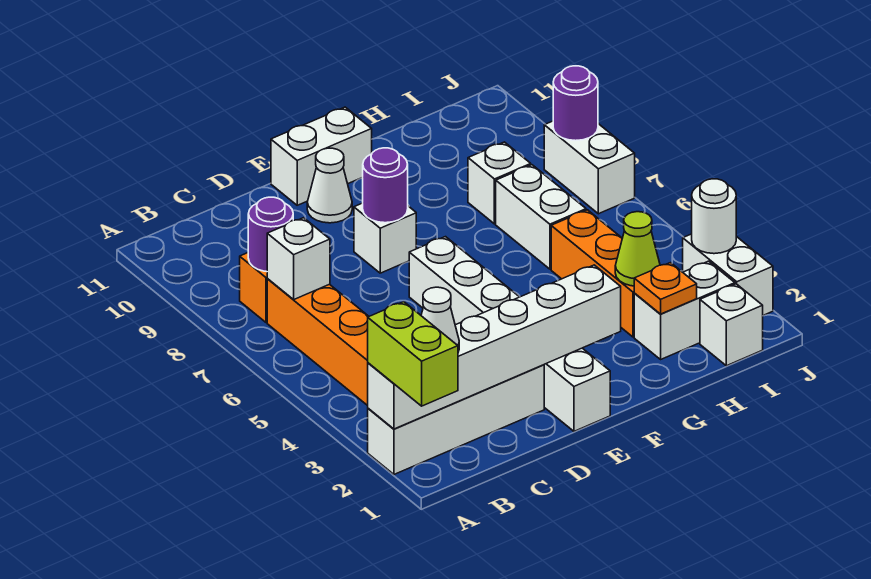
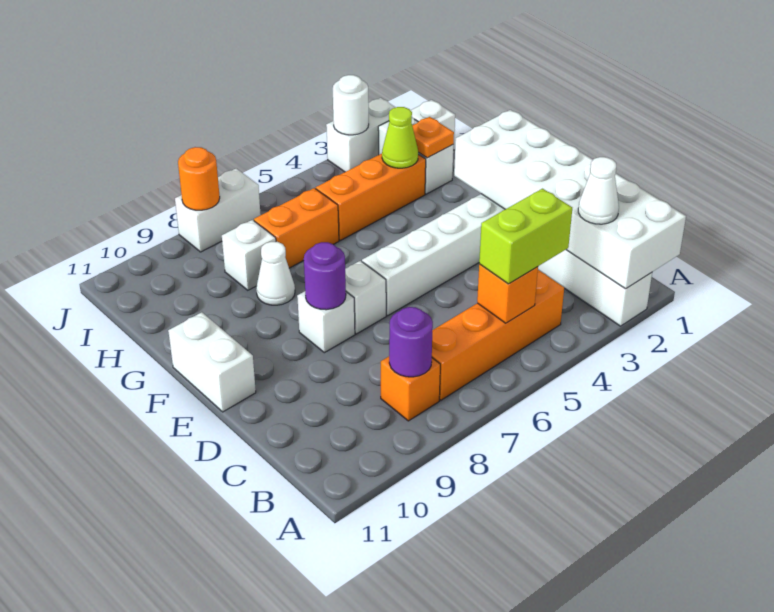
lime brick A1:A2 level 3 -> lime brick B4:B5 level 3
white brick A2:F2 level 2 -> white brick A1:F2 level 2
none -> orange brick B5 level 2
white brick B7 level 2 -> white brick E7 level 1
white cone E10 level 1 -> white cone G8 level 1
white brick H6:H7 level 1 -> orange brick H6:H7 level 1
purple round brick J8 level 2 -> orange round brick J8 level 2

